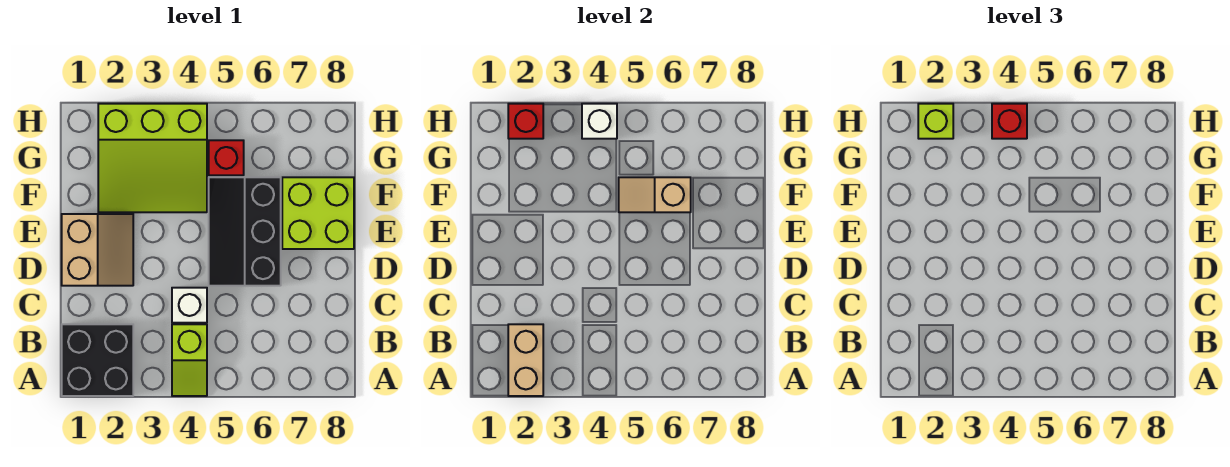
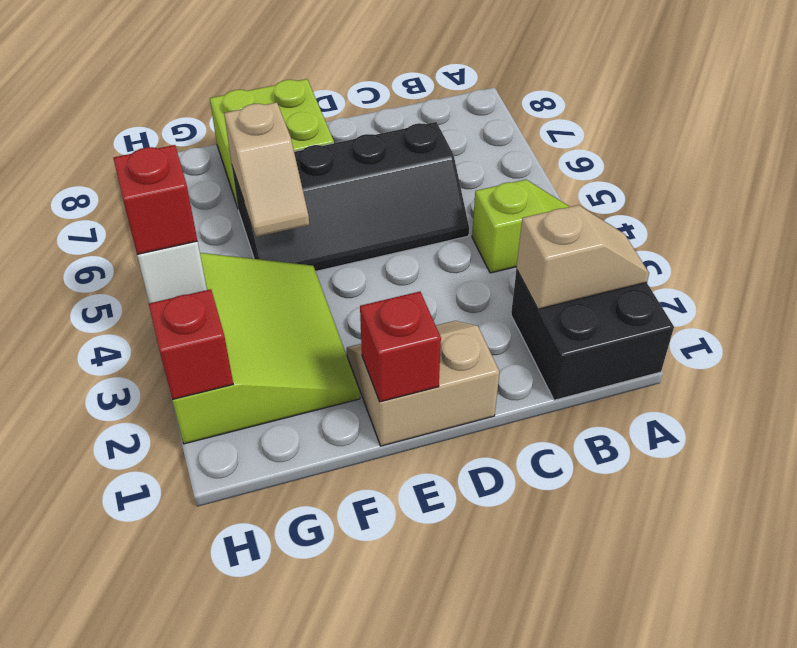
tan brick A2:B2 level 2 -> tan slope A2:B2 level 2 top B
white brick C4 level 1 -> none
black slope D5:F6 level 1 top 6 -> black slope C5:F6 level 1 top 6
red brick G5 level 1 -> red brick E1 level 2
lime brick H2 level 3 -> none

